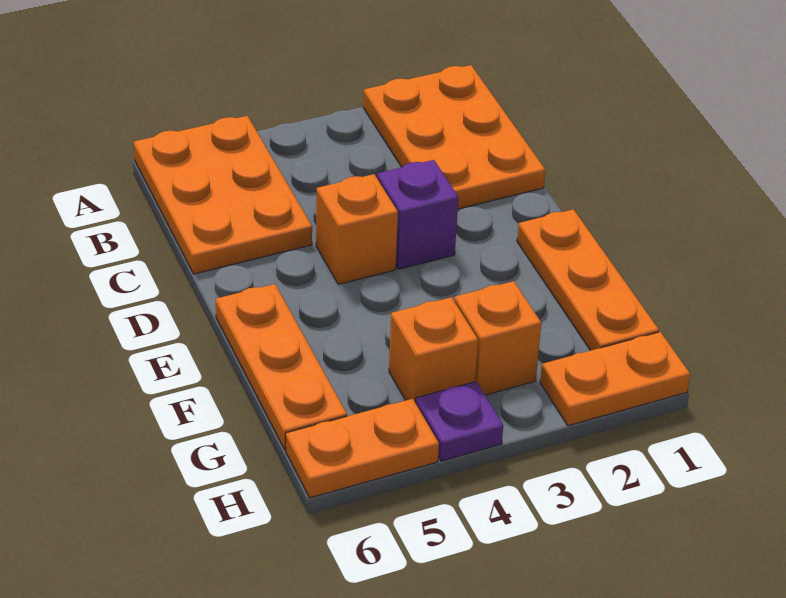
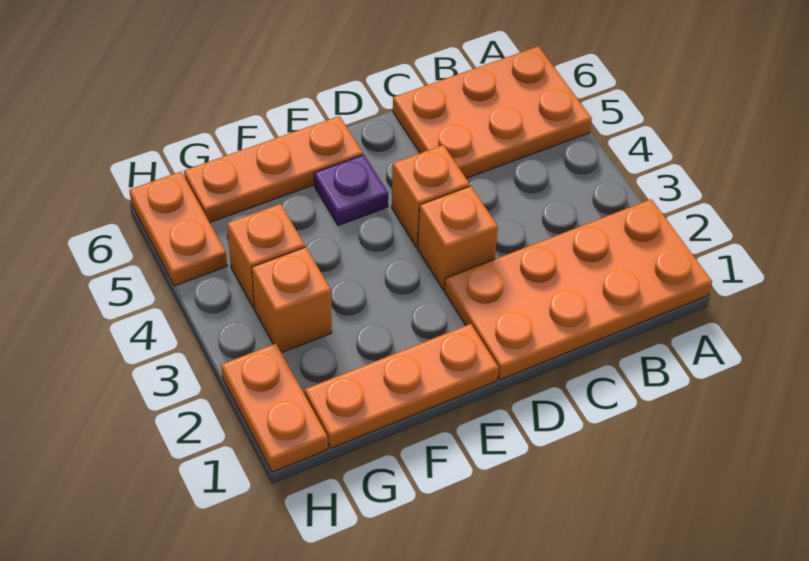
orange plate A1:C2 level 1 -> orange plate A1:D2 level 1
purple brick D3 level 1 -> orange brick D3 level 1
purple plate H4 level 1 -> purple plate E5 level 1

